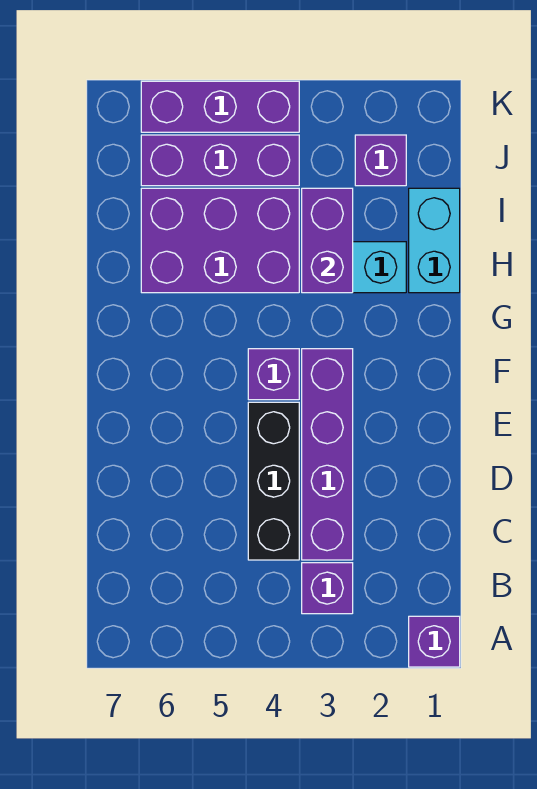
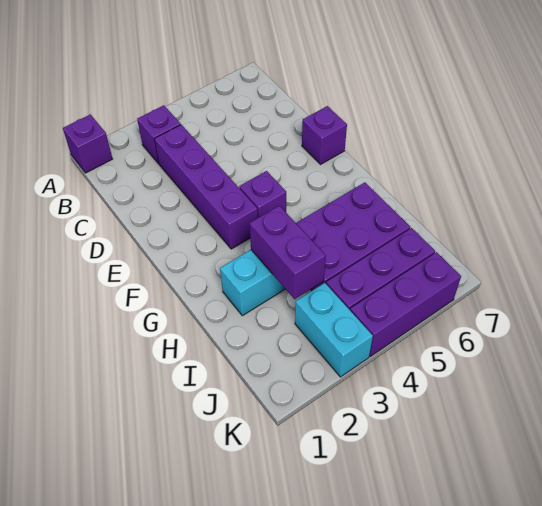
black brick C4:E4 level 1 -> none
cyan brick H1:I1 level 1 -> cyan brick J3:K3 level 1
purple brick J2 level 1 -> purple brick E7 level 1

